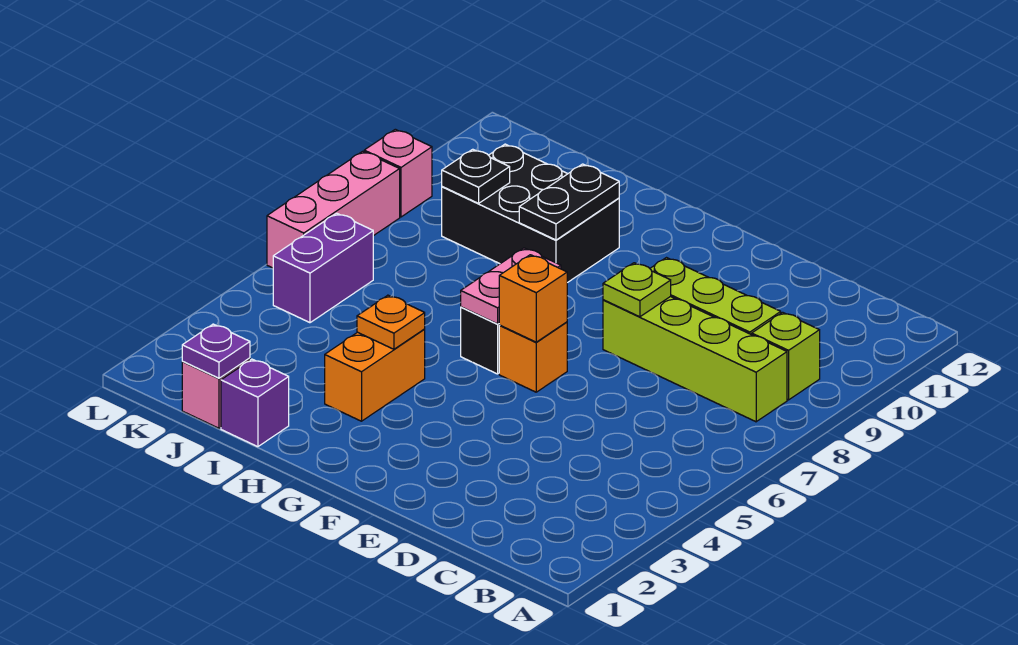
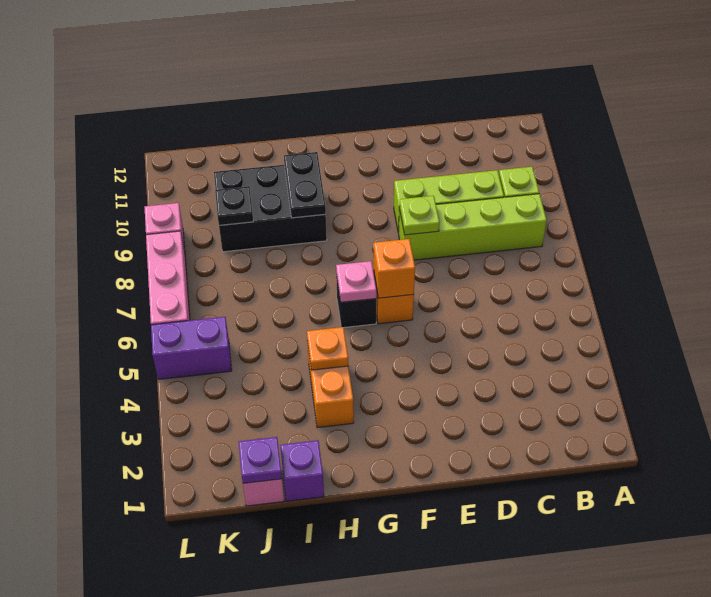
pink plate G6:G7 level 2 -> pink plate G6 level 2
purple brick K5:K6 level 1 -> purple brick K5:L5 level 1

